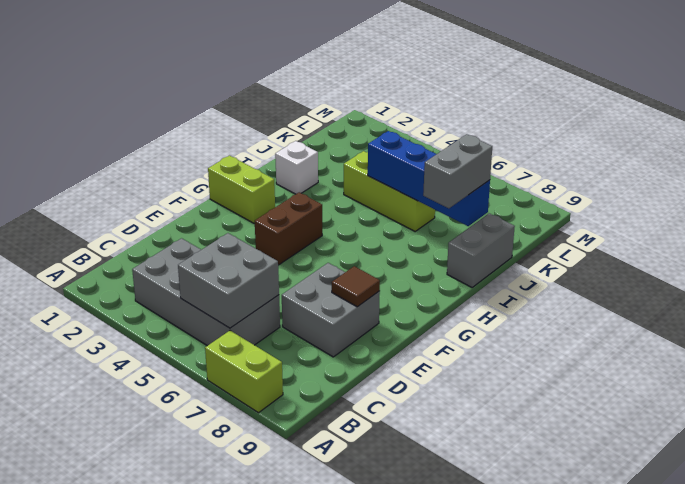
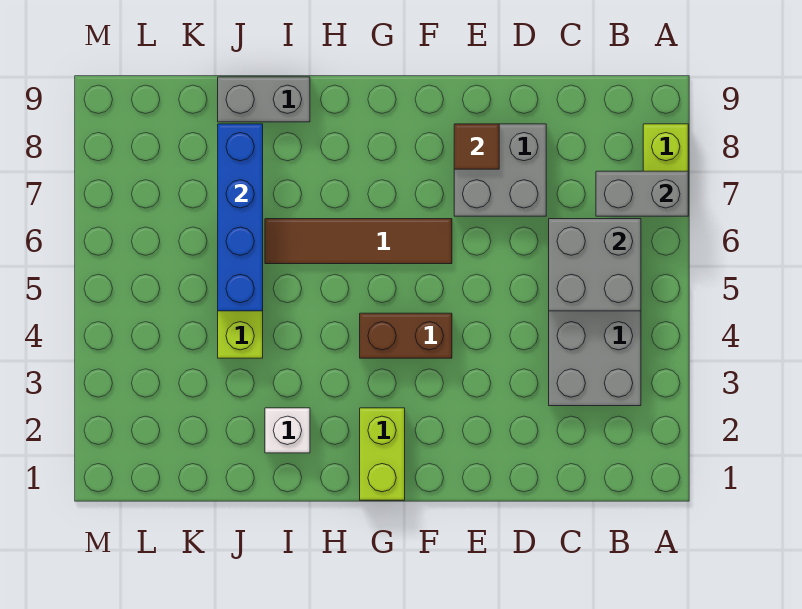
none -> brown tile F6:I6 level 1
grey brick I8:J8 level 3 -> grey brick A7:B7 level 2

